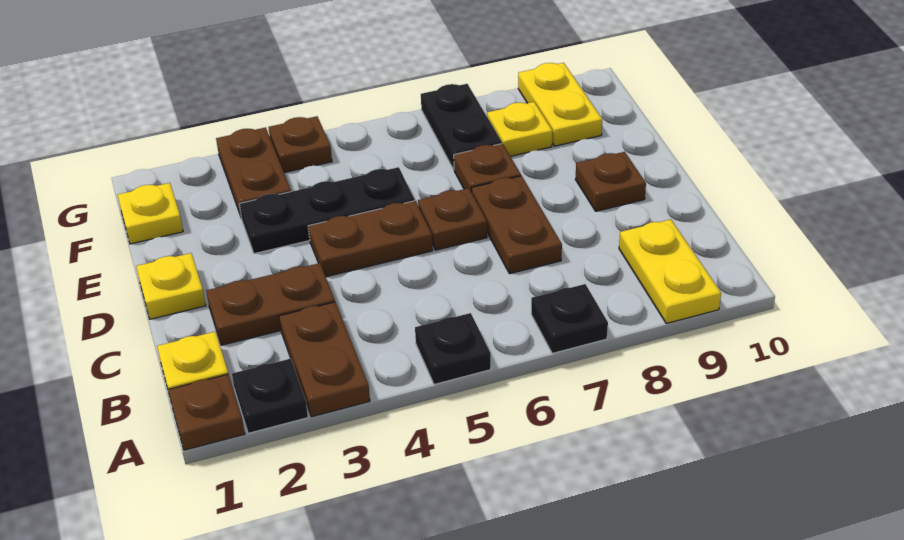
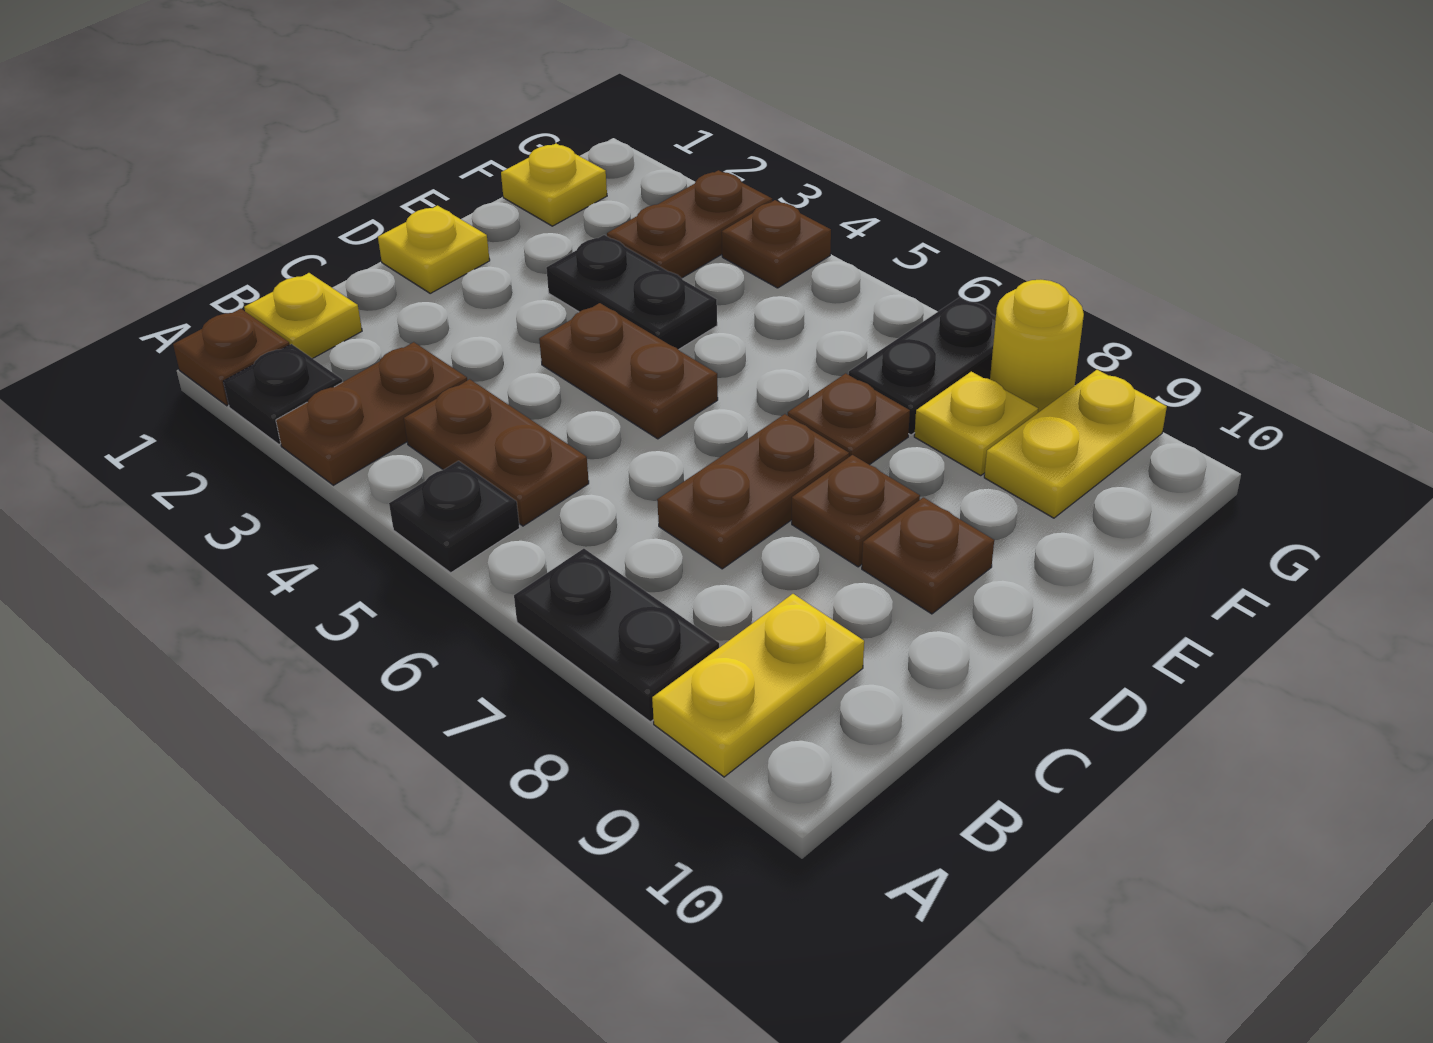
black plate A7 level 1 -> black plate A7:A8 level 1
brown plate C2:C3 level 1 -> brown plate B4:B5 level 1
brown plate D6 level 1 -> brown plate D8 level 1
black plate E3:E5 level 1 -> black plate E3:E4 level 1
none -> yellow round brick G8 level 1

